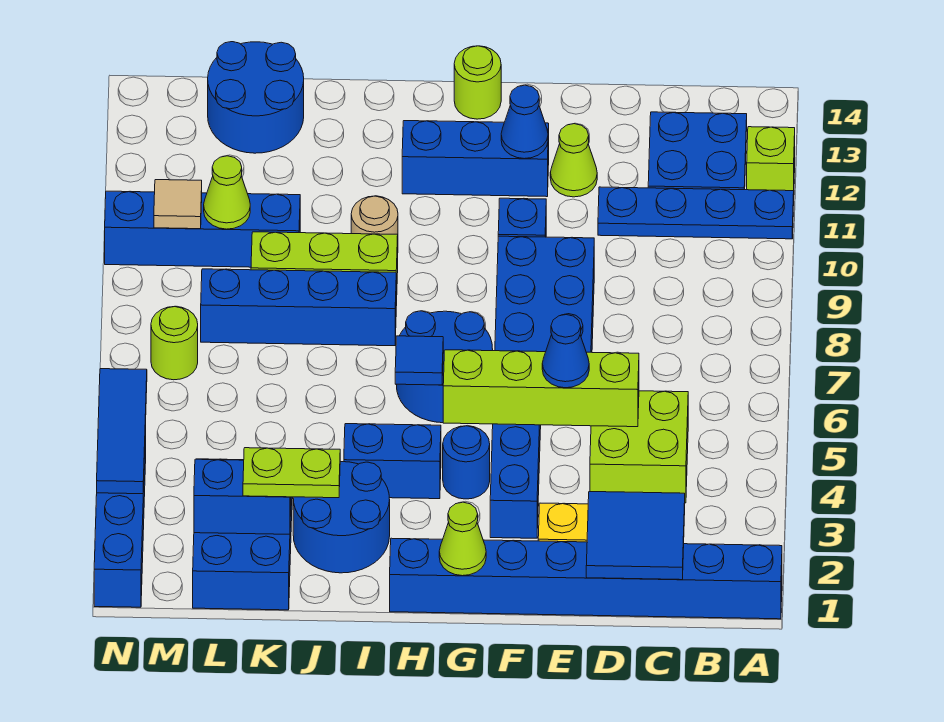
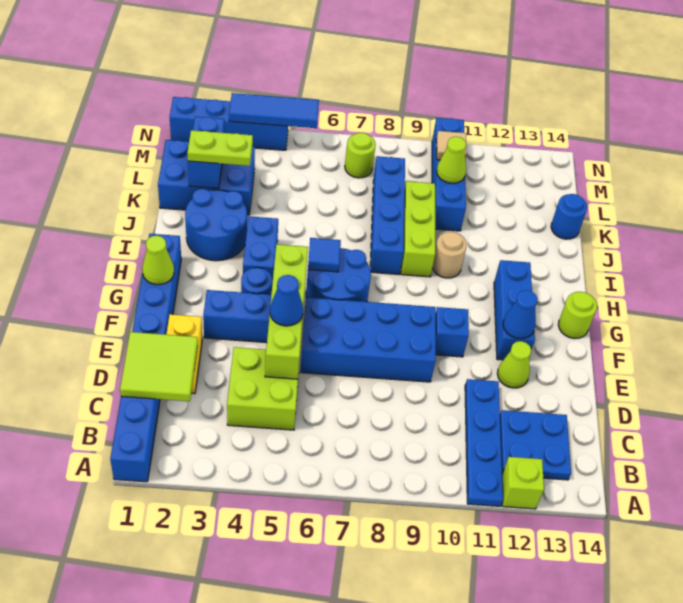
blue tile C1:D2 level 2 -> lime tile C1:D2 level 2
lime plate J2:K2 level 3 -> lime plate K2:K3 level 3
blue round brick K13:L14 level 1 -> blue round brick K14 level 1

